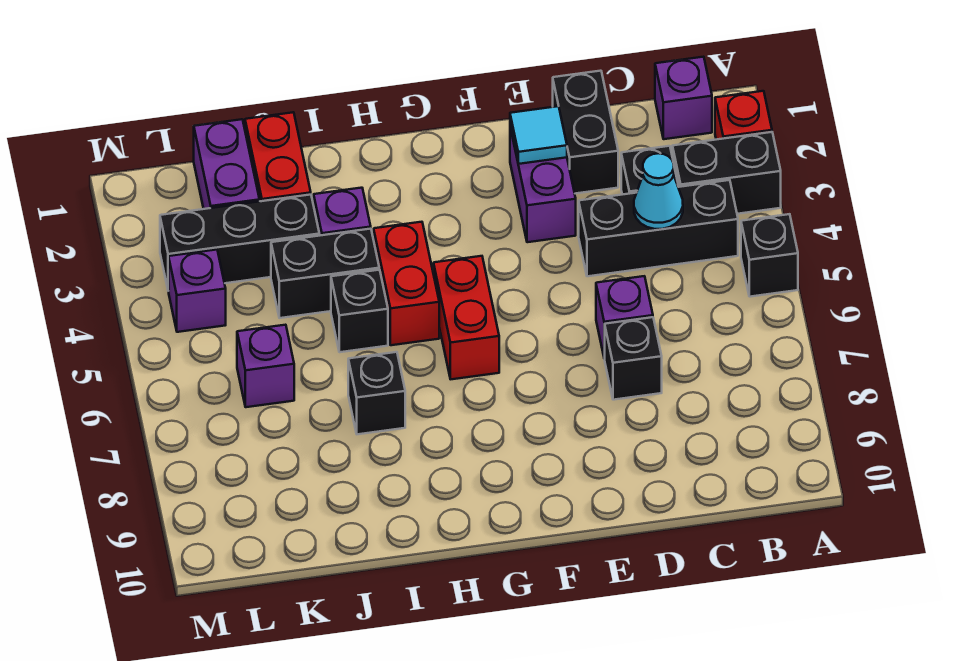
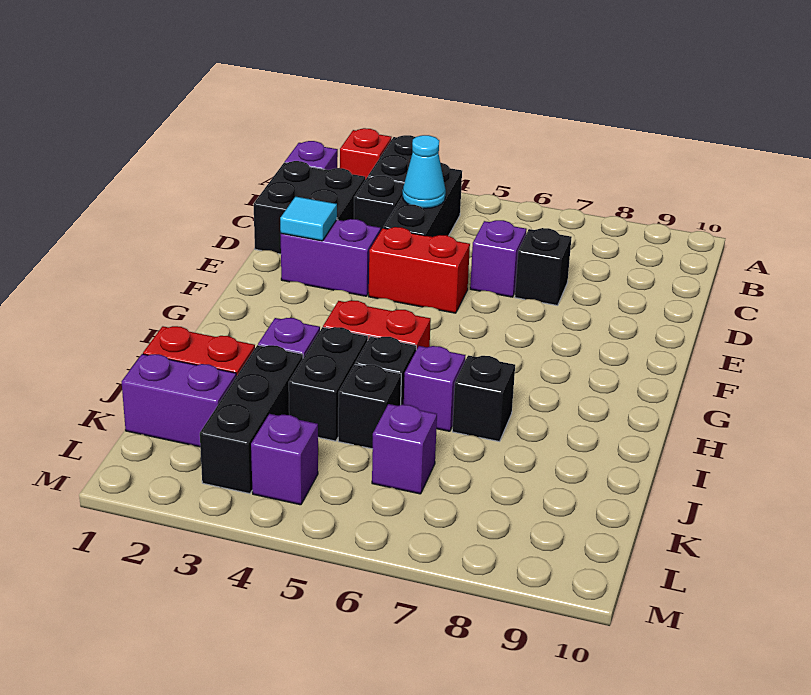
black brick A5 level 1 -> black brick J5 level 1
black brick D1:D2 level 1 -> black brick C1:D2 level 1
red brick G5:G6 level 1 -> red brick E4:E5 level 1
none -> purple brick I6 level 1

